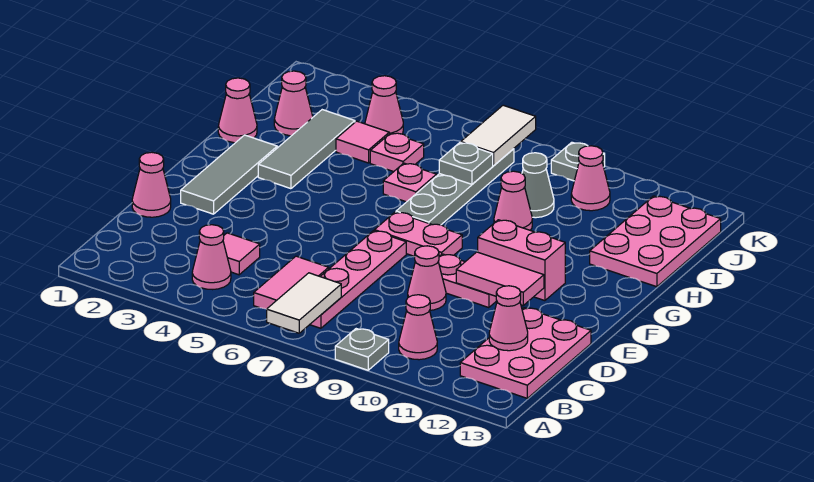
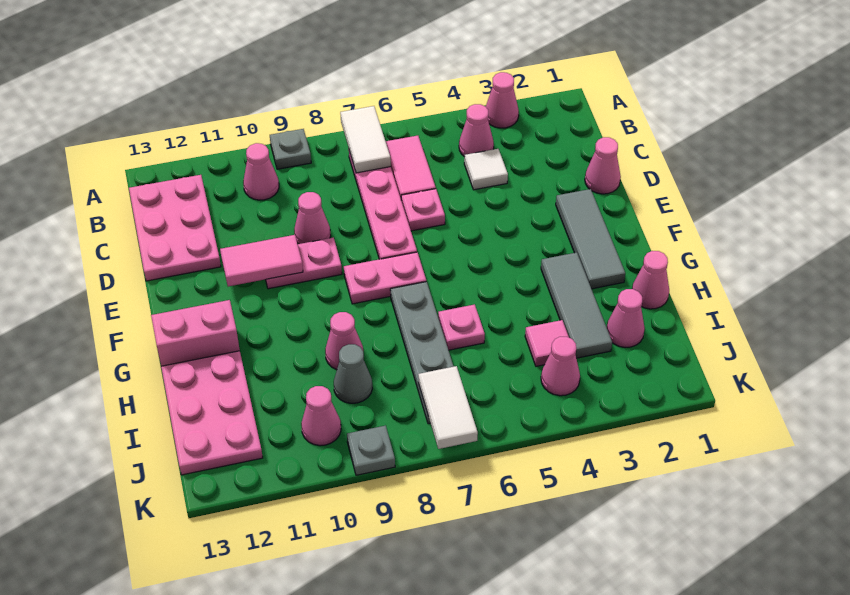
pink tile C4 level 1 -> white tile C4 level 1
pink cone C12 level 2 -> pink cone A3 level 1
pink brick F10:F11 level 1 -> pink brick G12:G13 level 1
pink plate I5 level 1 -> pink plate D6 level 1
grey plate I7 level 2 -> none

